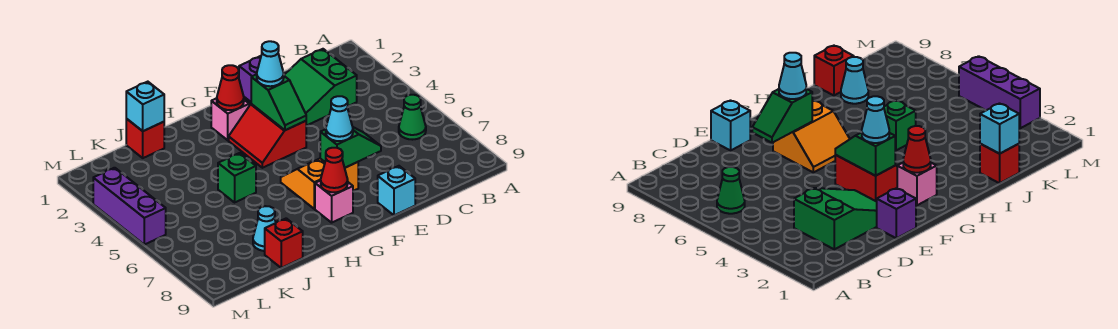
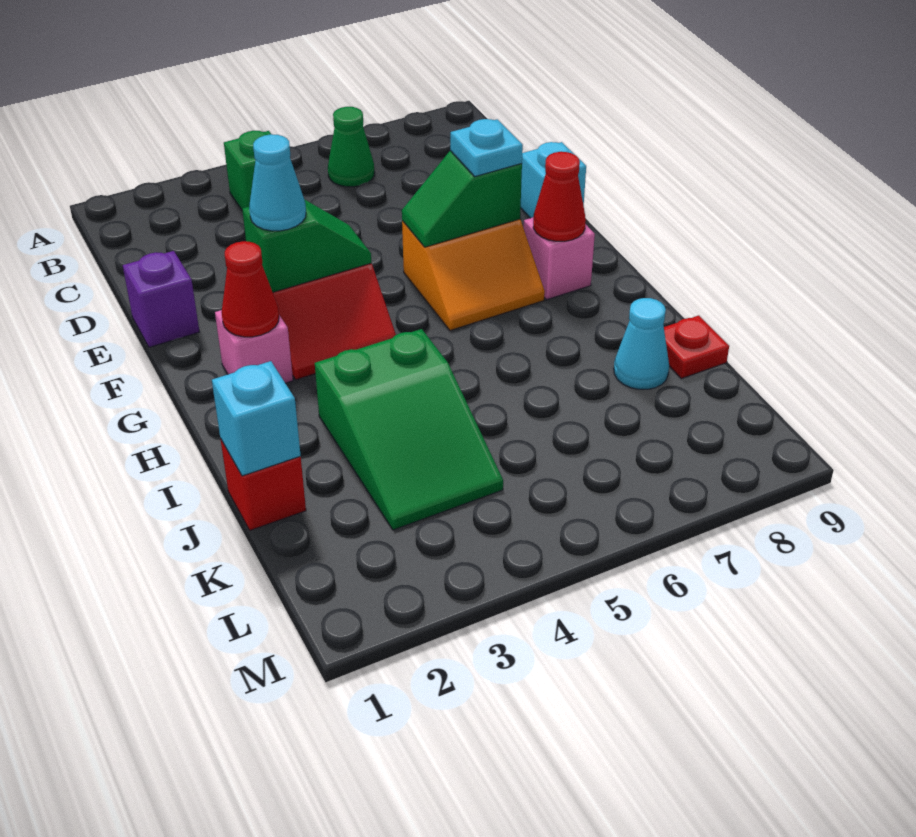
green slope C2:E3 level 1 top C -> green slope I3:K4 level 1 top I
green slope E7:F7 level 2 top F -> green slope F6:F7 level 2 top 7
orange slope F6:G7 level 1 top 7 -> orange slope F6:G7 level 1 top F
cyan cone F7 level 3 -> cyan plate F7 level 3
green brick I5 level 1 -> green brick B4 level 1
red brick J9 level 1 -> red plate J9 level 1
purple brick M3:M5 level 1 -> none

